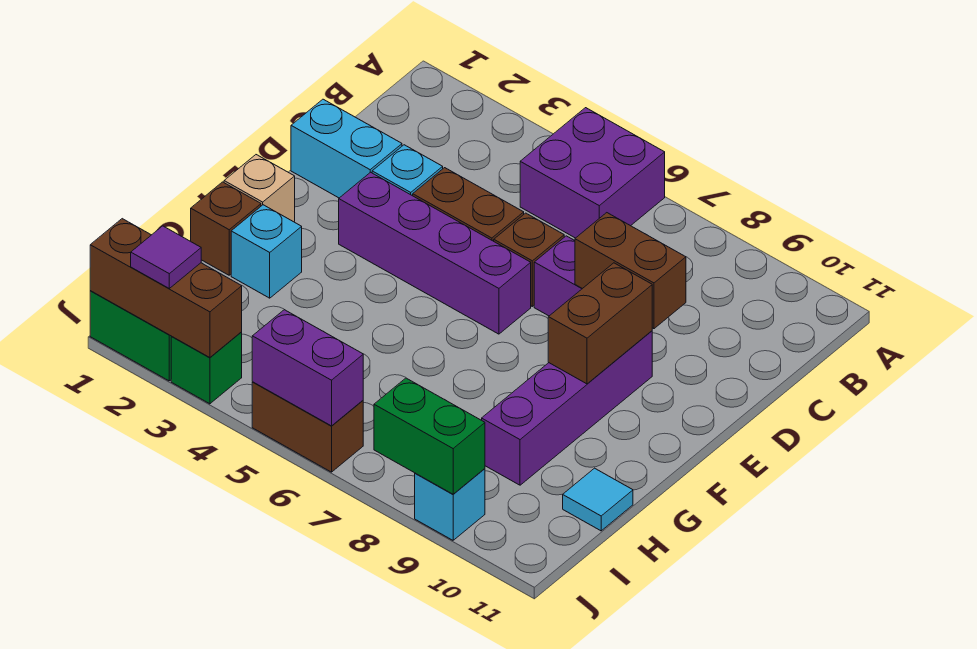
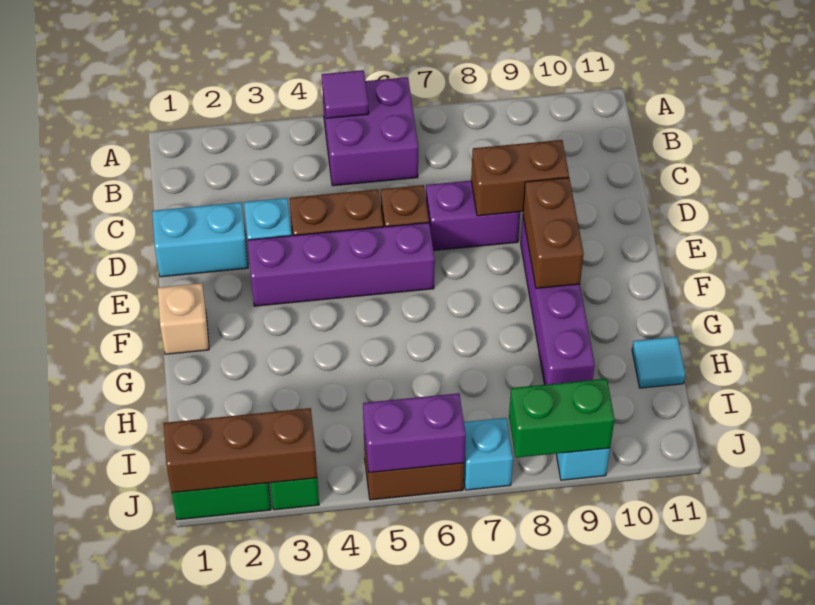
brown brick G1 level 1 -> none
cyan brick G2 level 1 -> cyan brick J7 level 1
purple tile J2 level 3 -> purple tile A5 level 2

